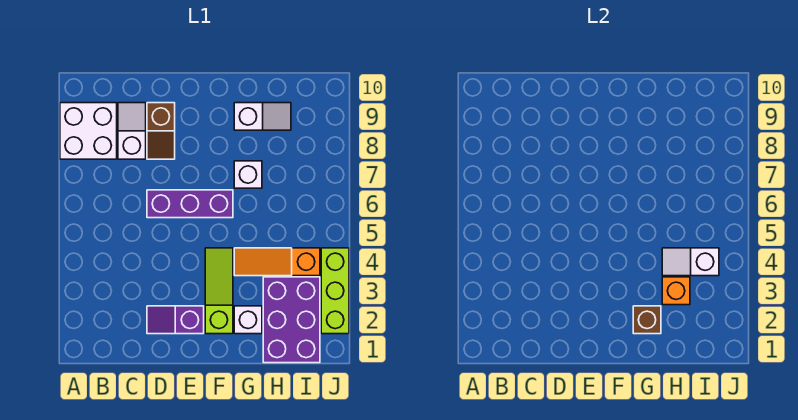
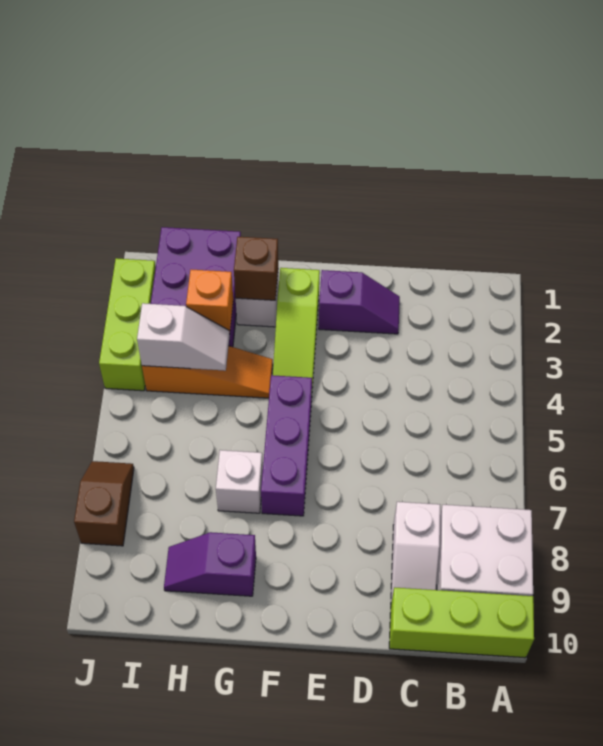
none -> lime brick A10:C10 level 1
purple brick D6:F6 level 1 -> purple brick F5:F7 level 1
brown slope D8:D9 level 1 top 9 -> brown slope J7:J8 level 1 top 8
white slope G9:H9 level 1 top G -> purple slope G9:H9 level 1 top G

